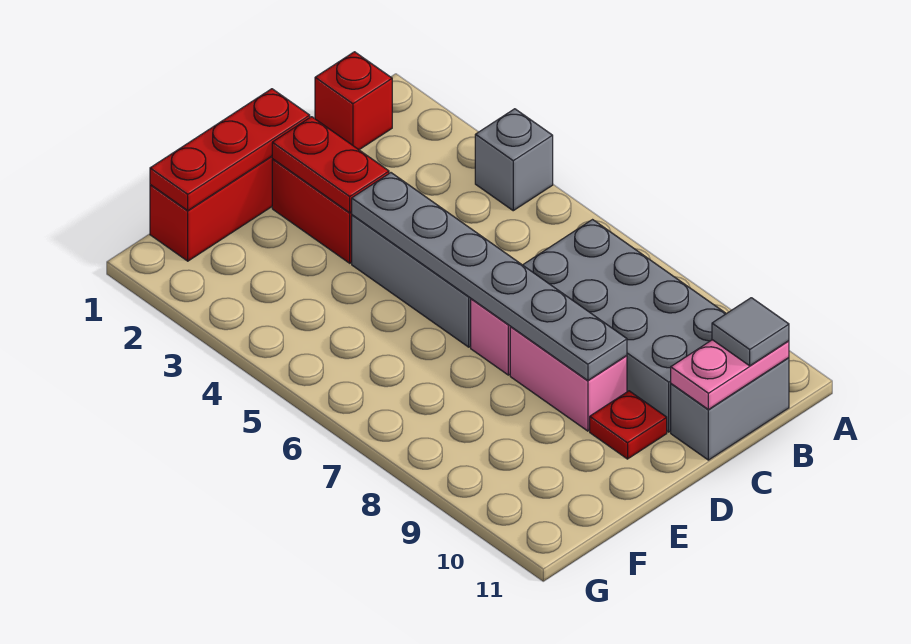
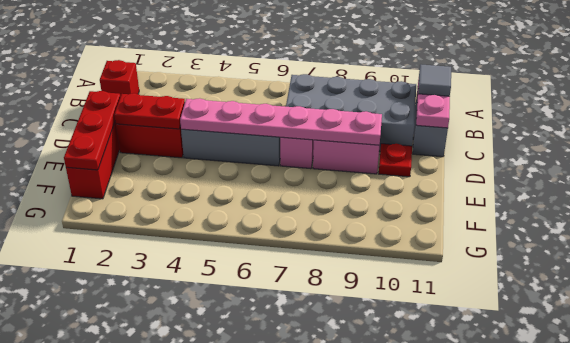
grey brick A4 level 1 -> none
grey plate D4:D9 level 2 -> pink plate D4:D9 level 2

